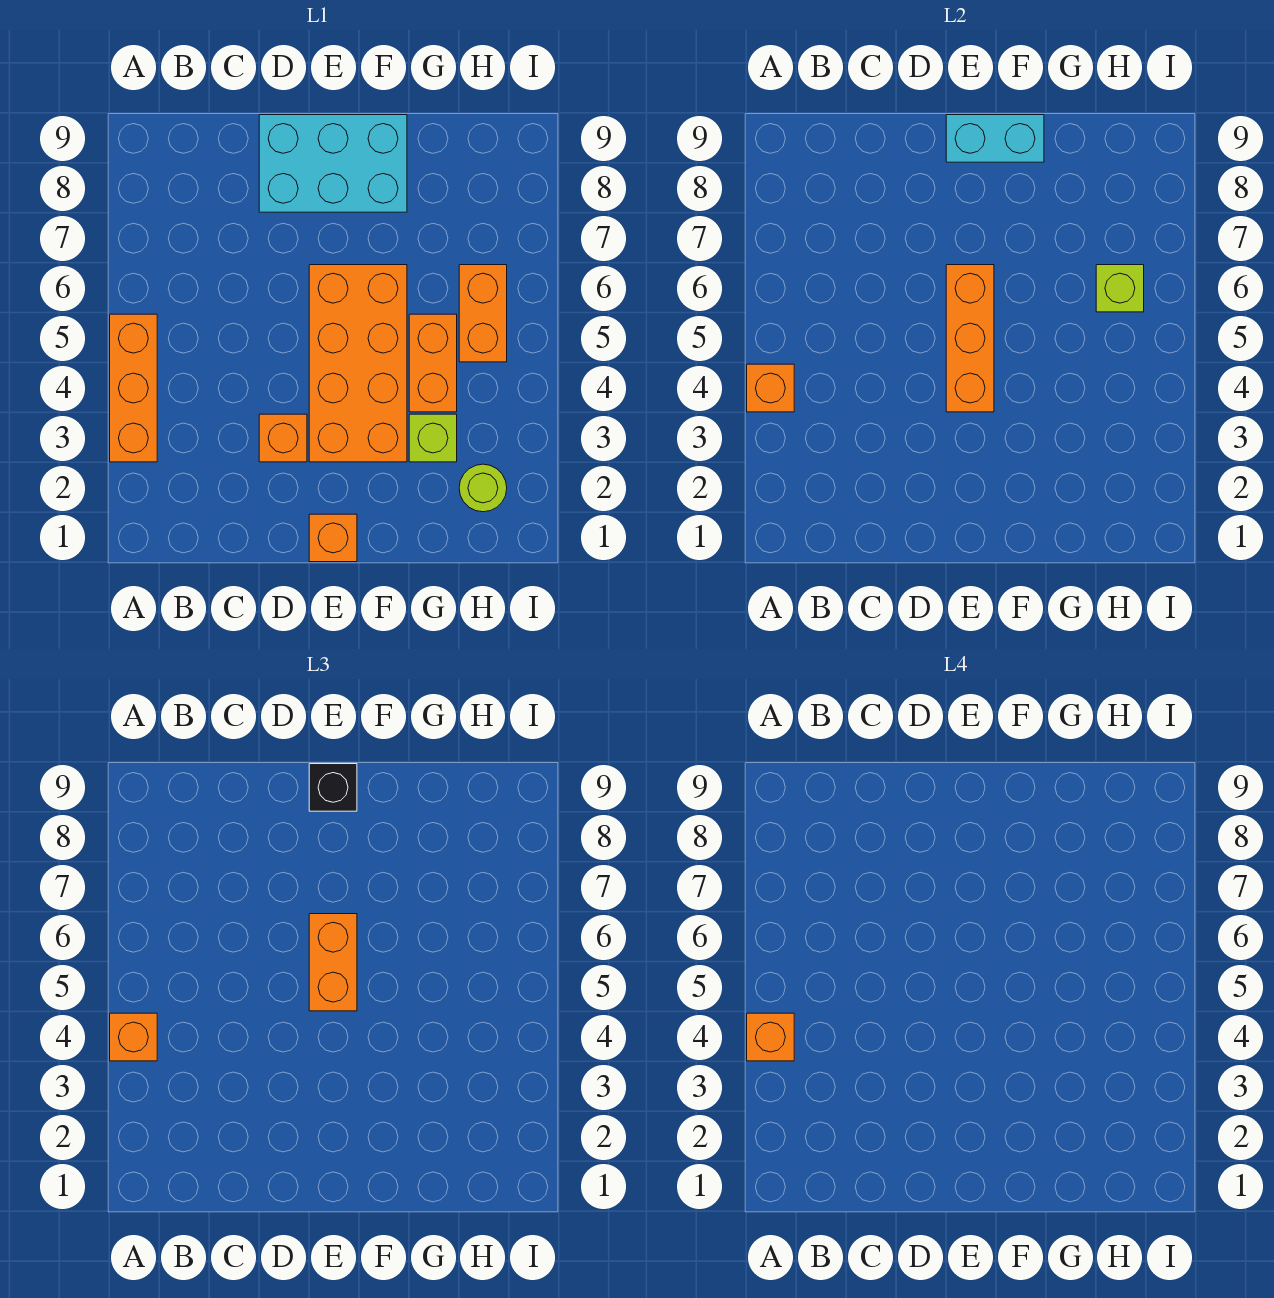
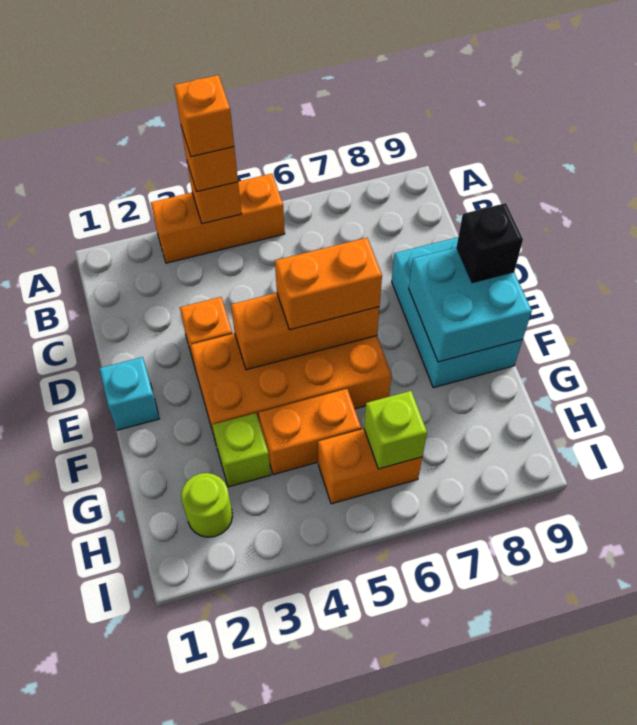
orange brick E1 level 1 -> cyan brick E1 level 1
cyan brick E9:F9 level 2 -> cyan brick E8:F9 level 2

